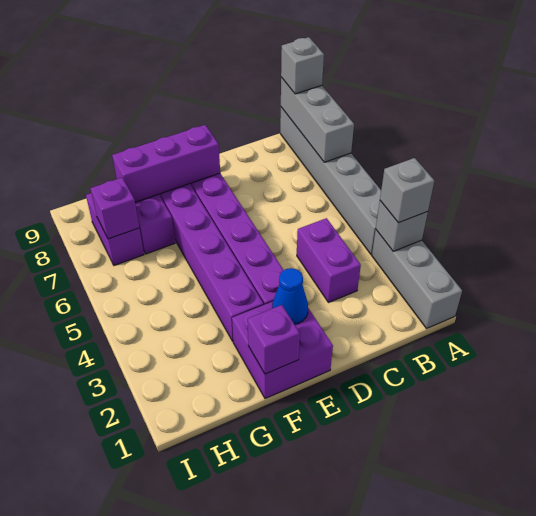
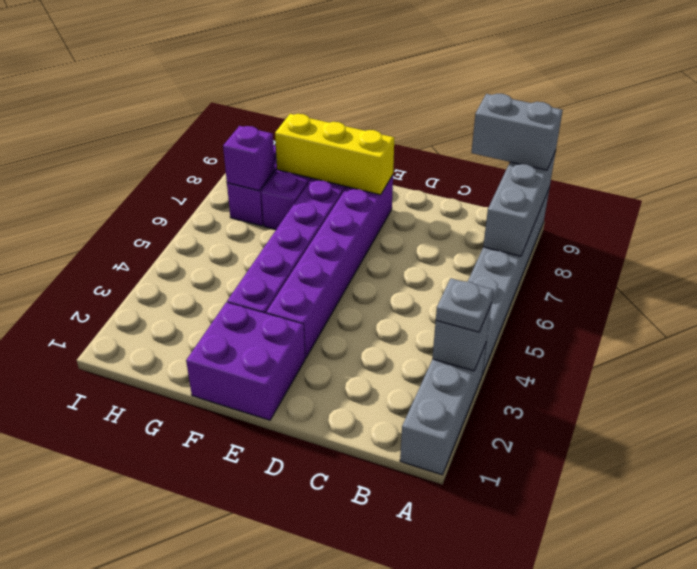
grey brick A3 level 3 -> grey plate A3 level 3
grey brick A9 level 3 -> grey brick A9:B9 level 3
purple brick C3:C4 level 1 -> none
blue cone E2 level 2 -> none
purple brick E8:G8 level 2 -> yellow brick E8:G8 level 2
purple brick F1 level 2 -> none

